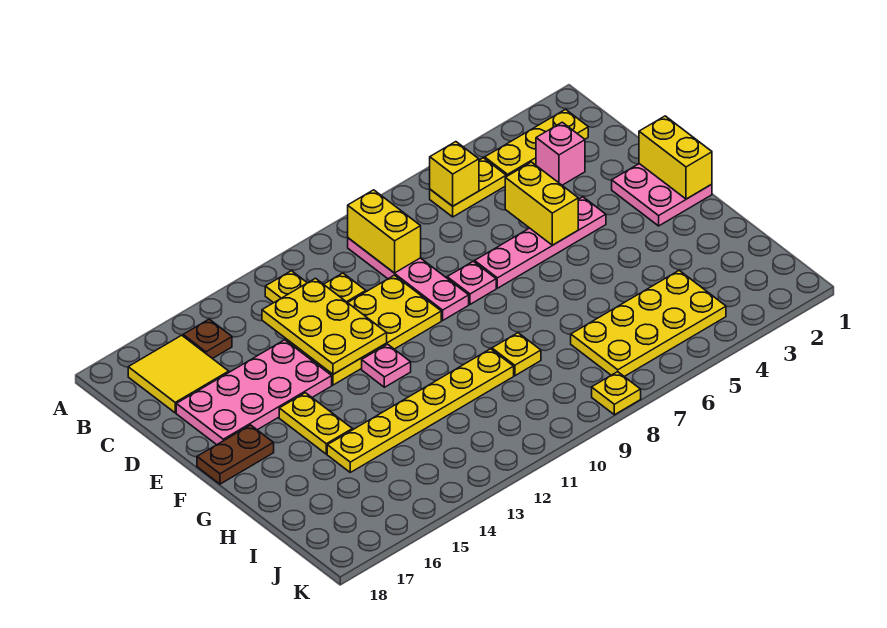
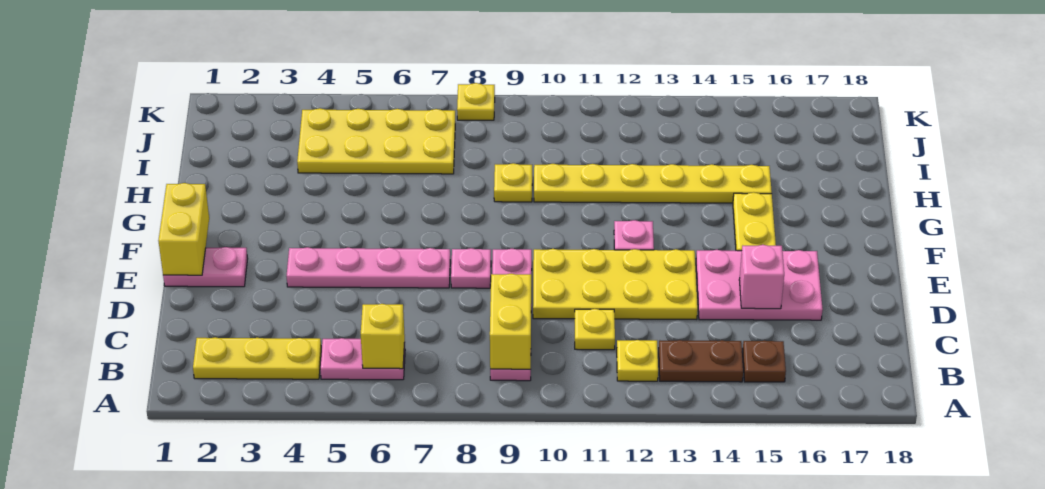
yellow plate B5:B6 level 1 -> pink plate B5:B6 level 1
yellow tile B16:C17 level 1 -> none
pink brick C3 level 1 -> pink brick D15 level 2
yellow plate C12:E13 level 2 -> none
yellow brick D5:E5 level 2 -> none
pink plate D14:E17 level 1 -> pink plate D14:E16 level 1
pink plate E1:F2 level 1 -> pink plate E1:E2 level 1
brown plate F17:F18 level 1 -> brown plate B13:B14 level 1

